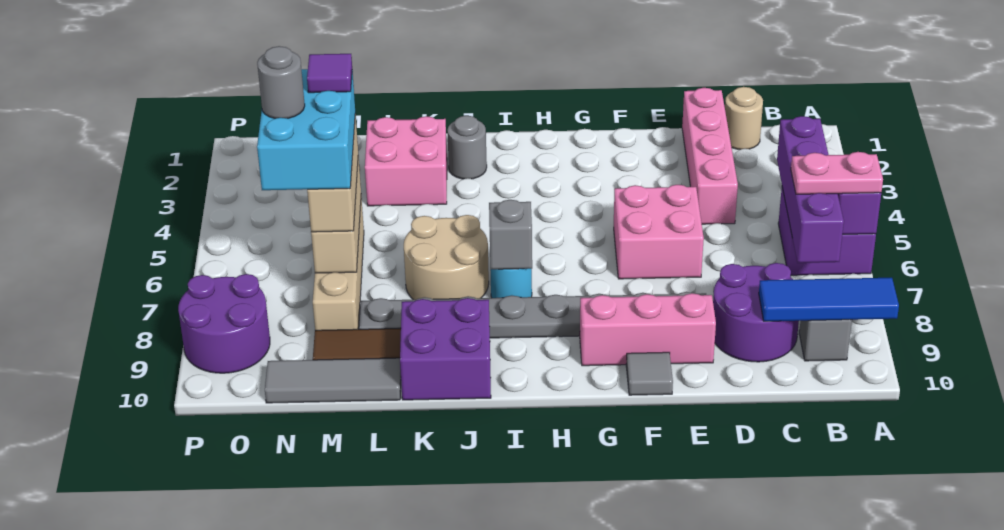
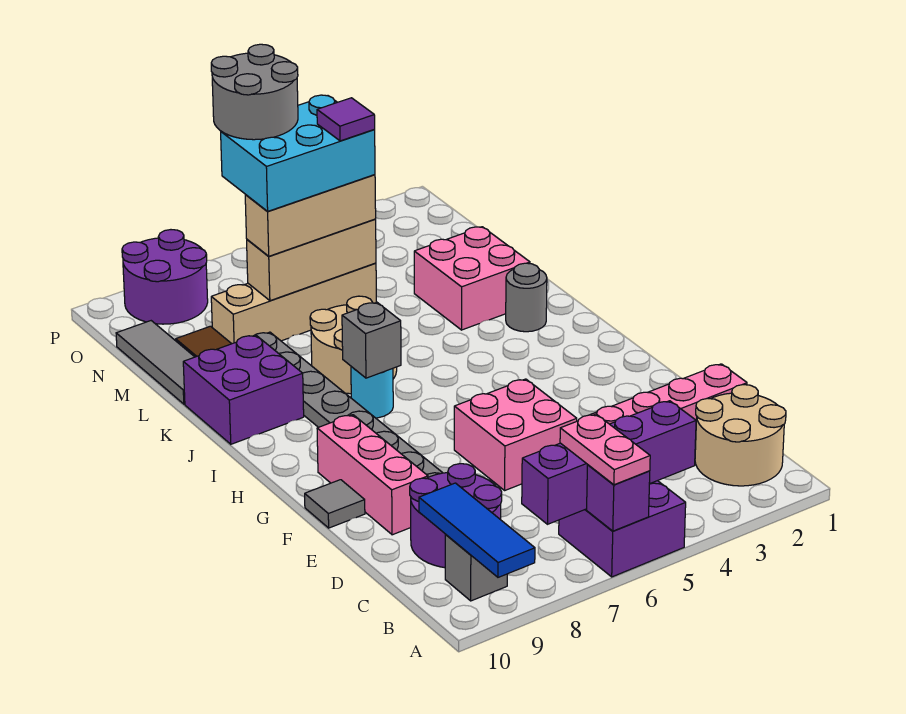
tan round brick C1 level 1 -> tan round brick B1:C2 level 1
grey round brick N6 level 5 -> grey round brick N6:O7 level 5

